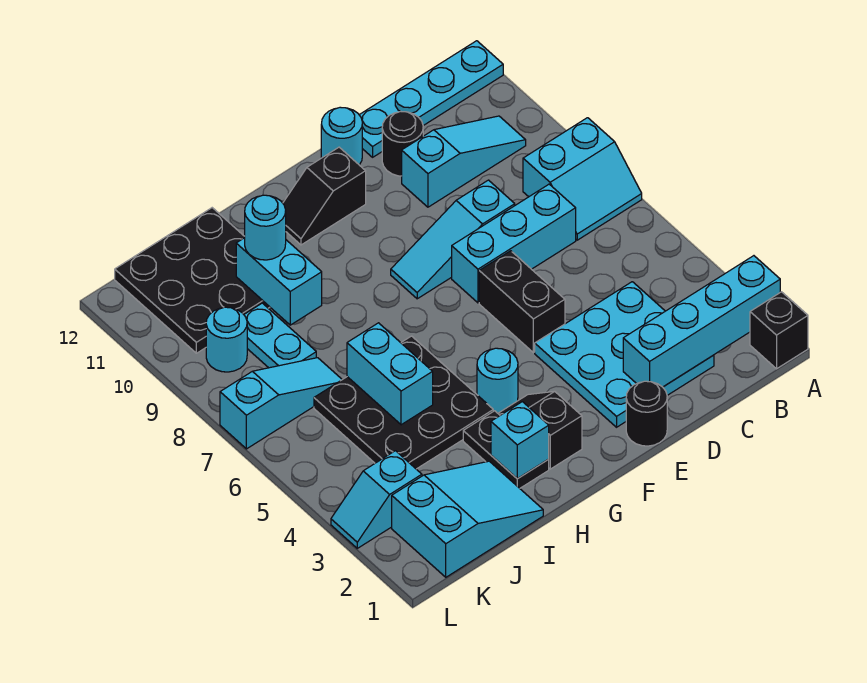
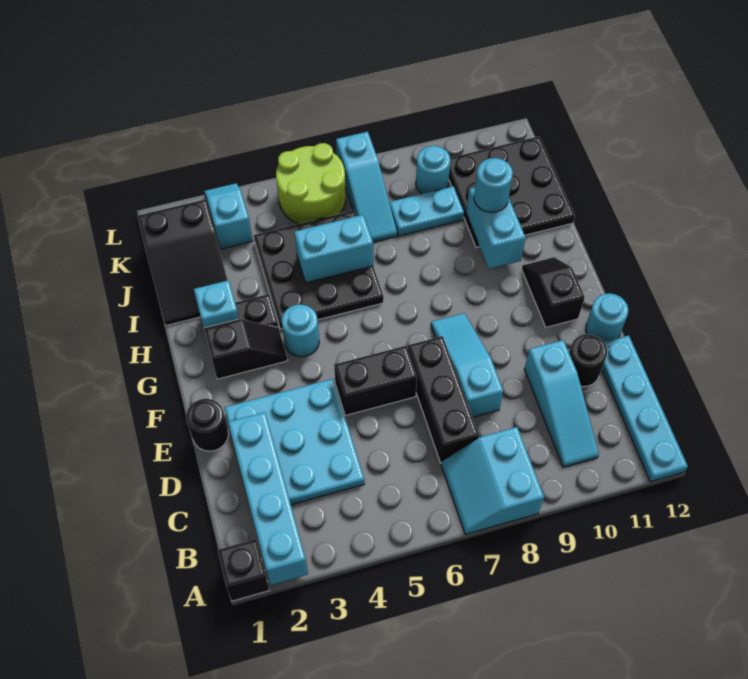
cyan brick C7:E7 level 1 -> black brick C7:E7 level 1
cyan slope I1:K2 level 1 top K -> black slope I1:K2 level 1 top K
cyan brick I9:I10 level 2 -> cyan brick H10:I10 level 2
none -> lime round brick K5:L6 level 1

